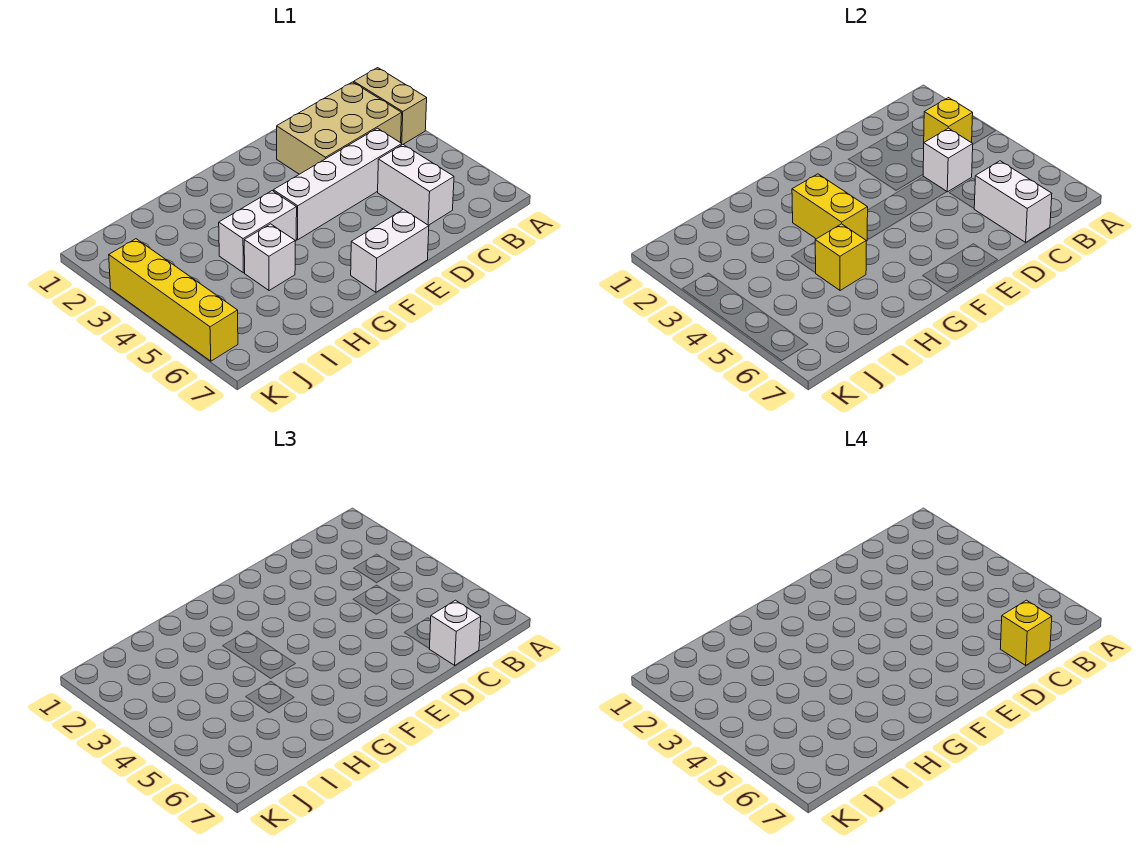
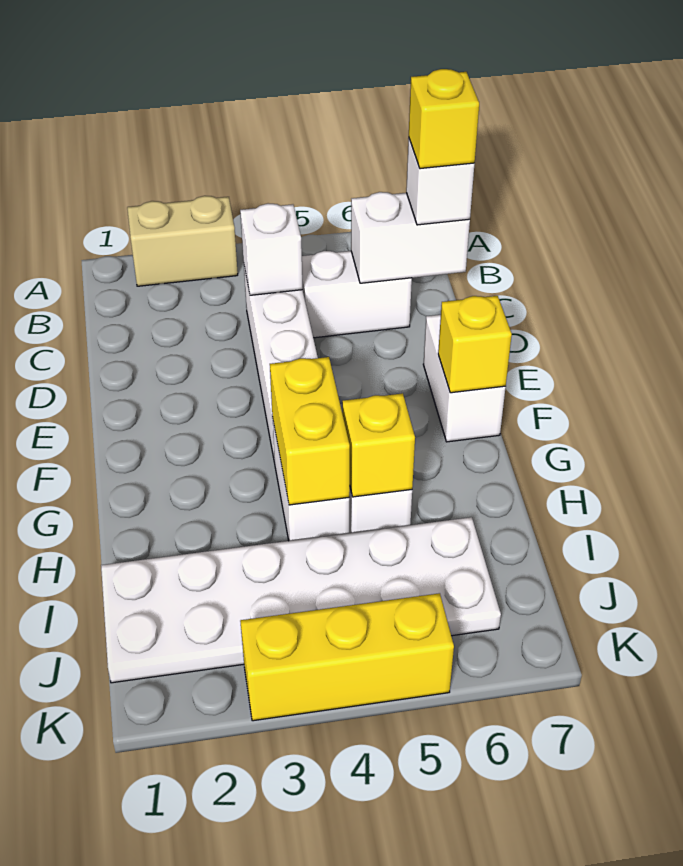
tan brick B2:D3 level 1 -> none
yellow brick B3 level 2 -> yellow brick F7 level 2
yellow brick G3:G4 level 2 -> yellow brick G4:H4 level 2
none -> white plate I1:J6 level 1
yellow brick K3:K6 level 1 -> yellow brick K3:K5 level 1

